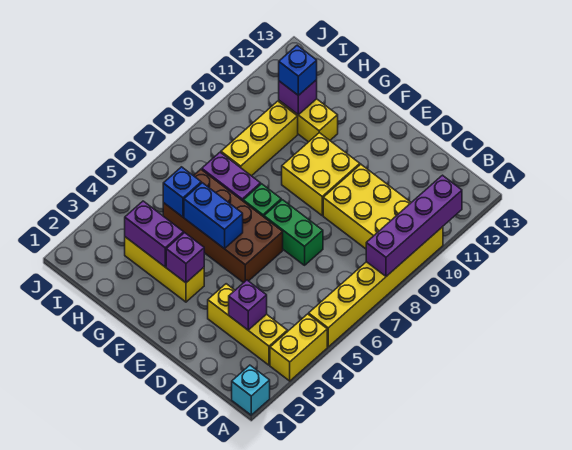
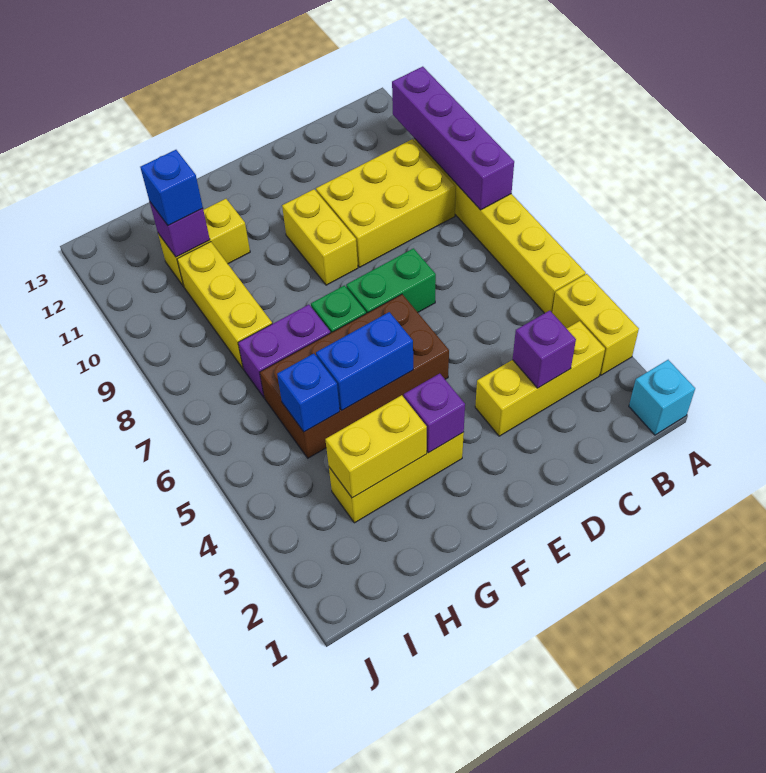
yellow brick E9:F10 level 1 -> yellow brick E9:E10 level 1
purple brick G3:H3 level 2 -> yellow brick G3:H3 level 2

